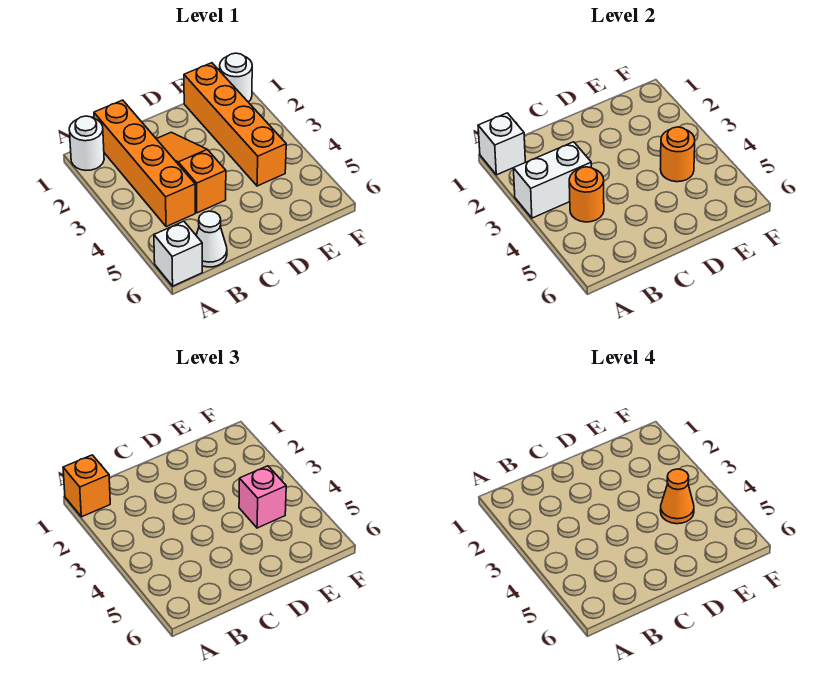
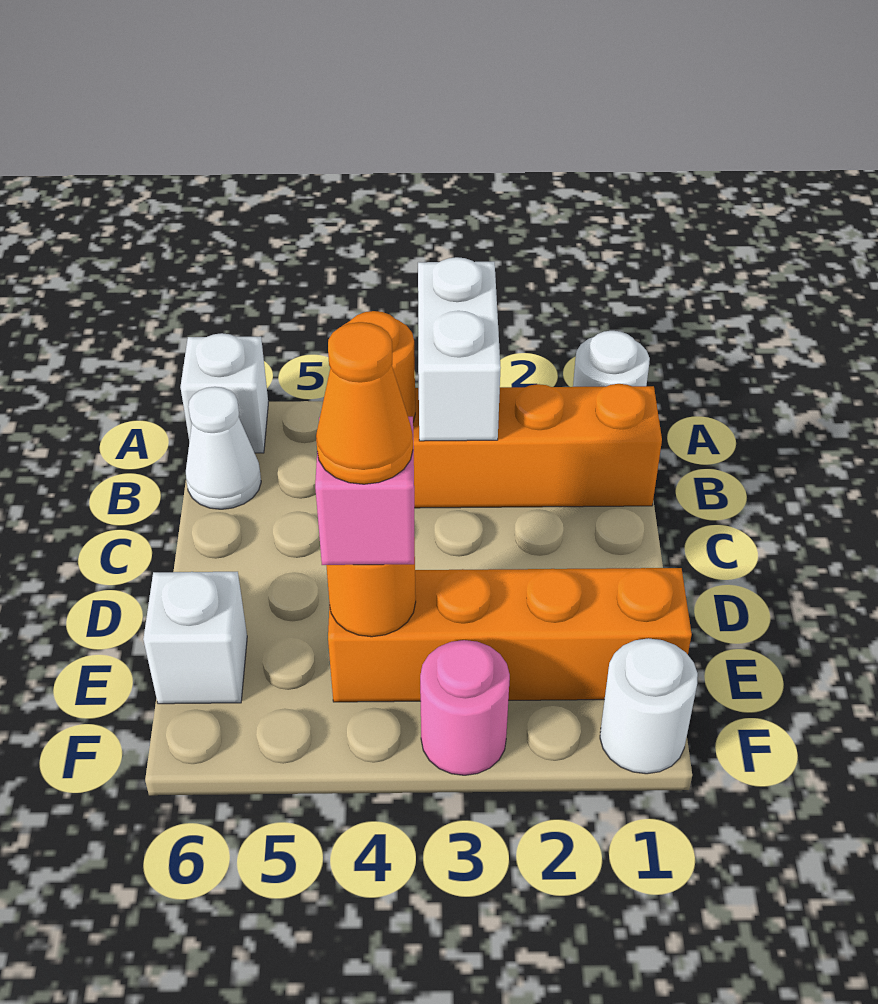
white brick A1 level 2 -> white brick E6 level 1
orange brick A1 level 3 -> none
orange slope C2:C4 level 1 top 4 -> none
none -> pink round brick F3 level 1

